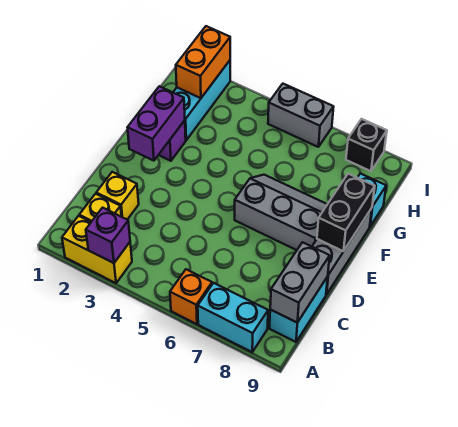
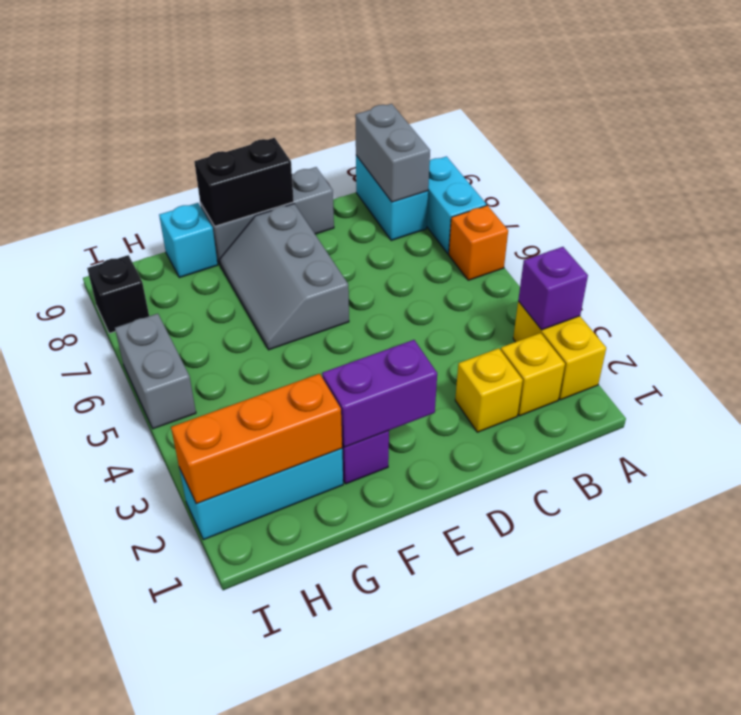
cyan brick B9:C9 level 1 -> cyan brick B8:B9 level 1
grey brick B9:C9 level 2 -> grey brick B8:B9 level 2
orange brick H2:I2 level 2 -> orange brick G2:I2 level 2

